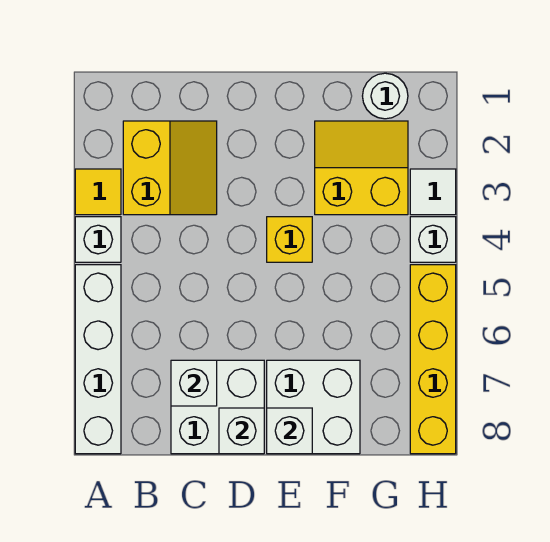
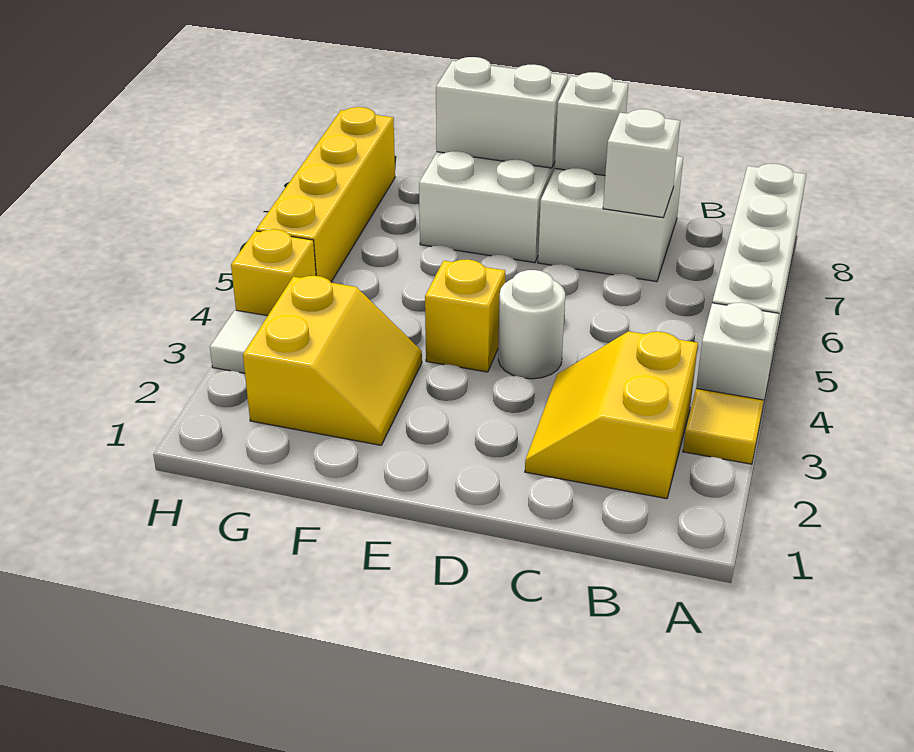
white brick E8 level 2 -> white brick E8:F8 level 2
yellow slope F2:G3 level 1 top 3 -> yellow slope F2:G3 level 1 top G
white round brick G1 level 1 -> white round brick D4 level 1
white brick H4 level 1 -> yellow brick H4 level 1

